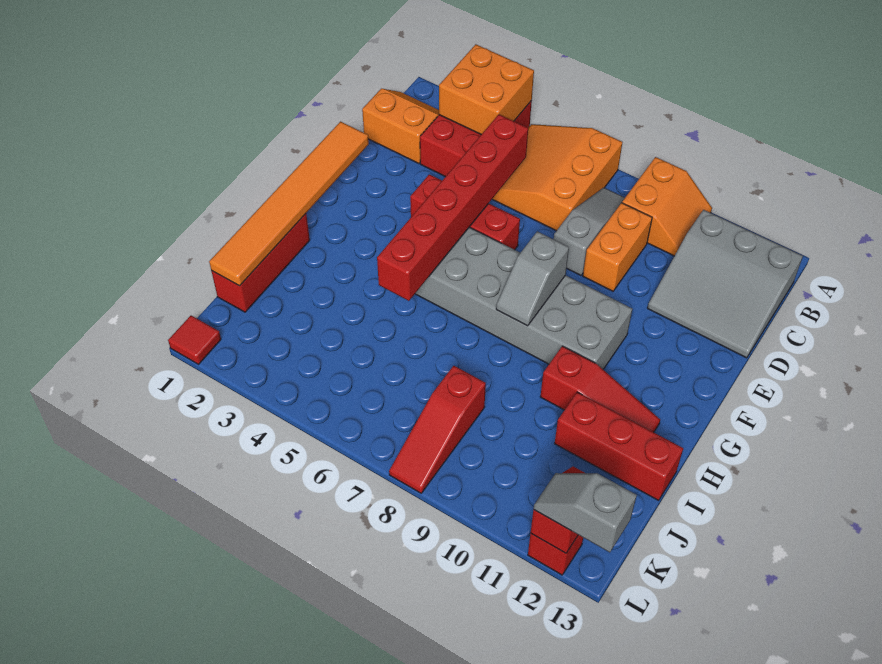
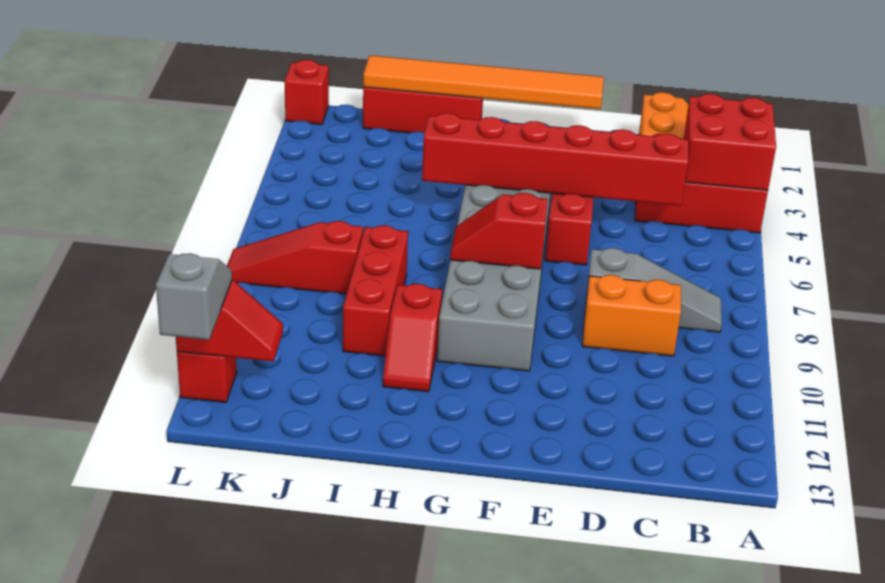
orange brick A3:B4 level 2 -> red brick A3:B4 level 2
orange slope A5:C7 level 1 top 7 -> none
orange slope A9:B10 level 1 top 9 -> none
grey slope B11:D13 level 1 top B -> none
grey slope F8:G8 level 2 top F -> red slope F8:G8 level 2 top F
red slope H10:H12 level 1 top 10 -> red slope H10:H11 level 1 top 10
red brick I11:I13 level 1 -> red brick I8:I10 level 1
red tile L1 level 1 -> red brick L1 level 1

